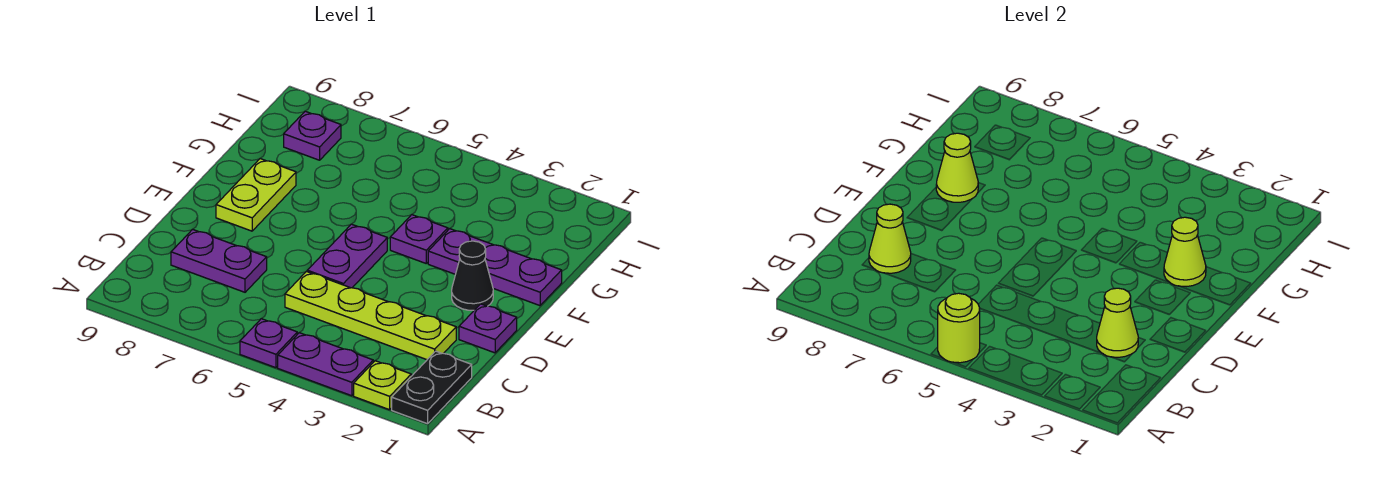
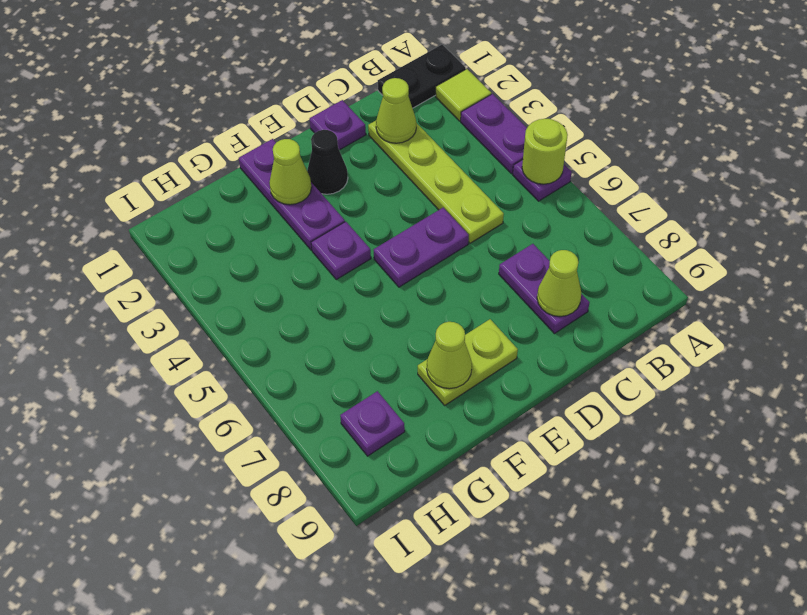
lime plate A2 level 1 -> lime tile A2 level 1

